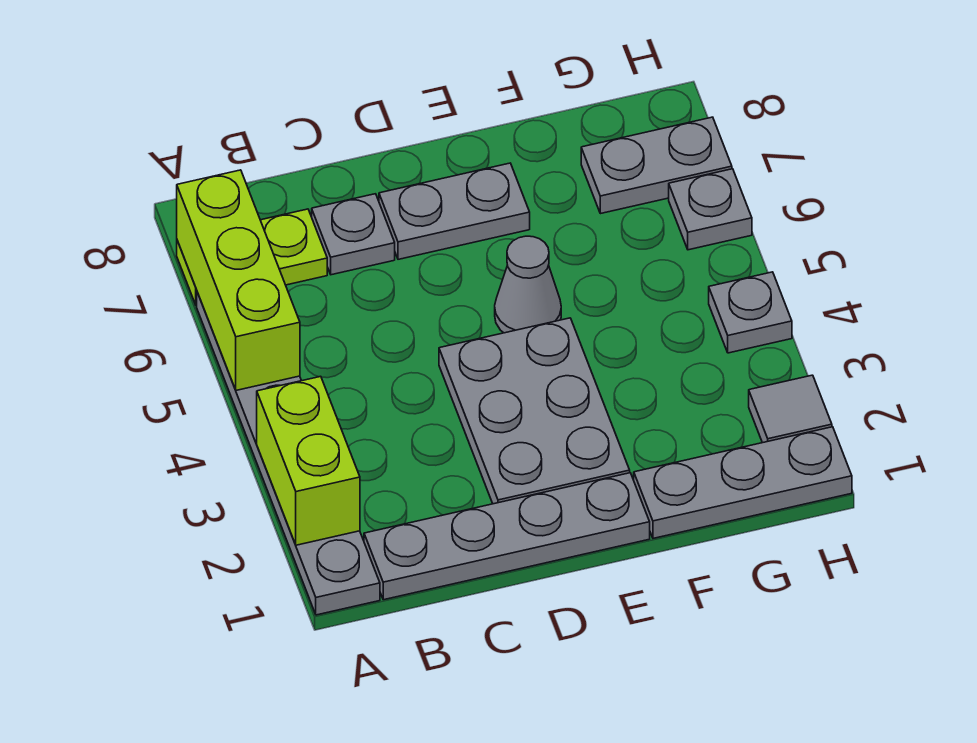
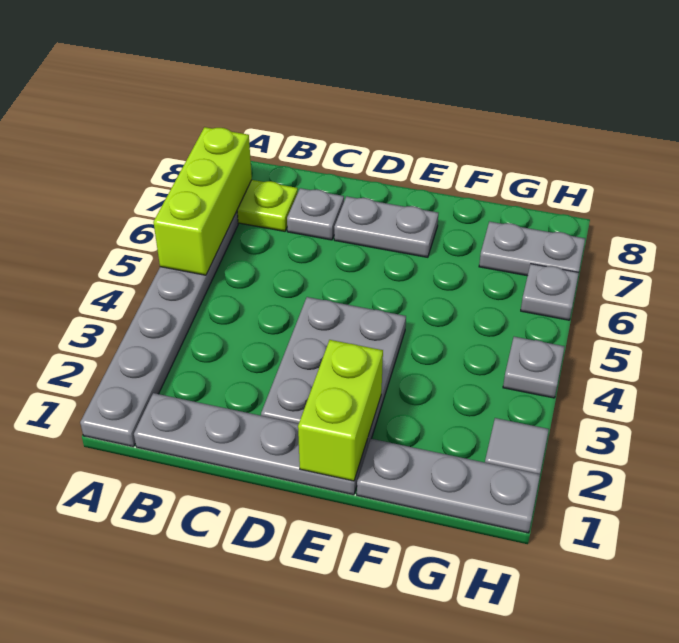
lime brick A2:A3 level 2 -> lime brick E1:E2 level 2
grey cone E5 level 1 -> none

